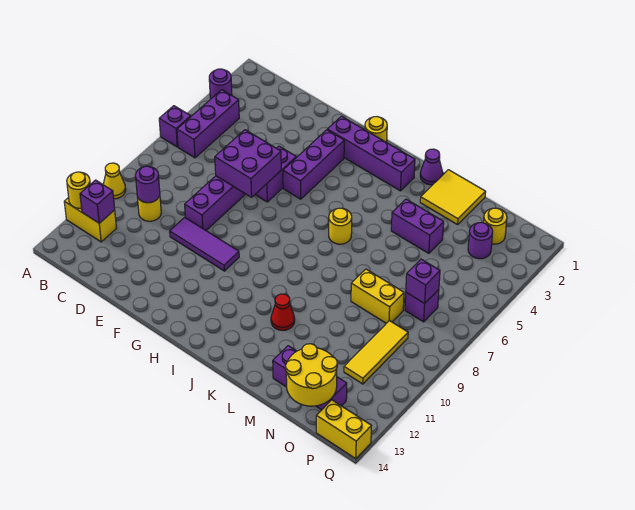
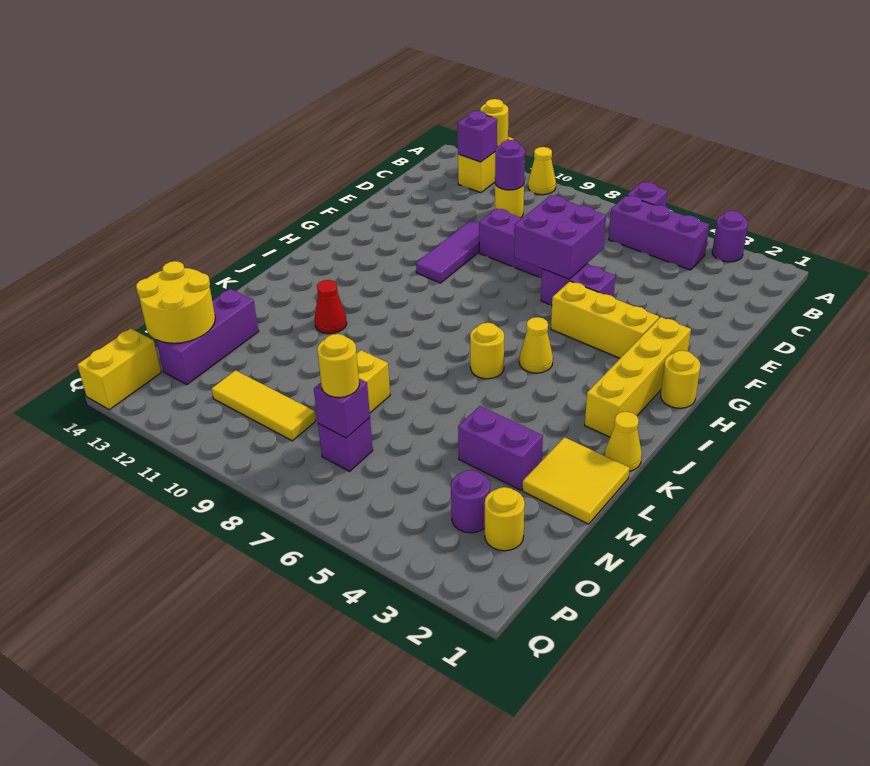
purple brick G2:J2 level 1 -> yellow brick G2:J2 level 1
purple brick G3:G5 level 1 -> yellow brick G3:G5 level 1
none -> yellow cone I5 level 1
purple cone K1 level 1 -> yellow cone K1 level 1
purple brick L4:M4 level 1 -> purple brick M3:M4 level 1
none -> yellow round brick O7 level 3

